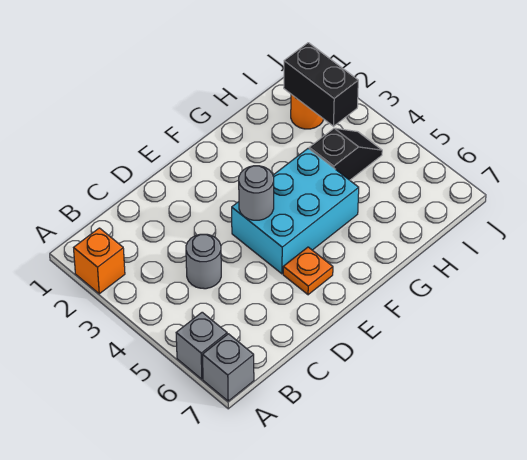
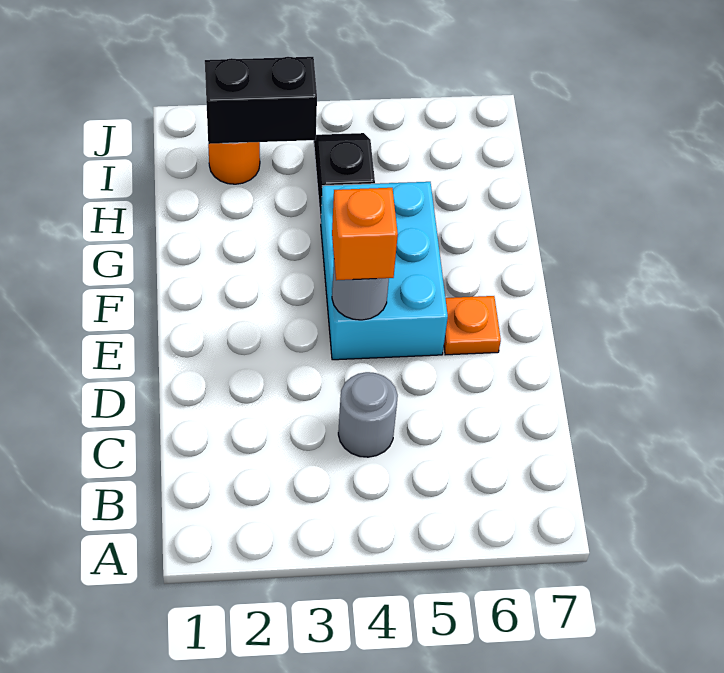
orange brick A2 level 1 -> orange brick E4 level 3
grey brick A6 level 1 -> none
grey brick A7 level 1 -> none

